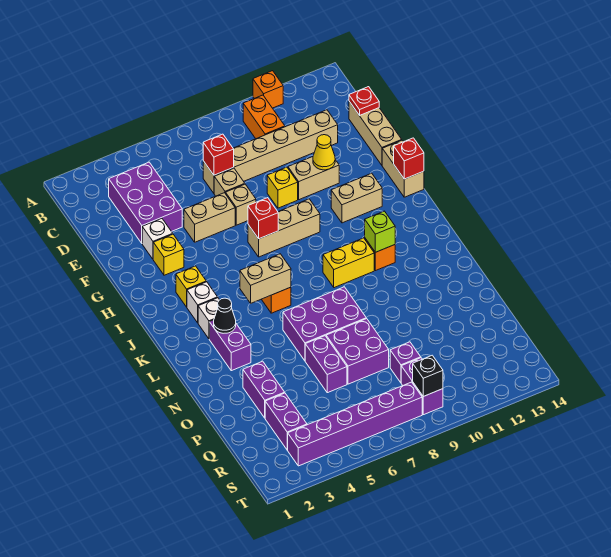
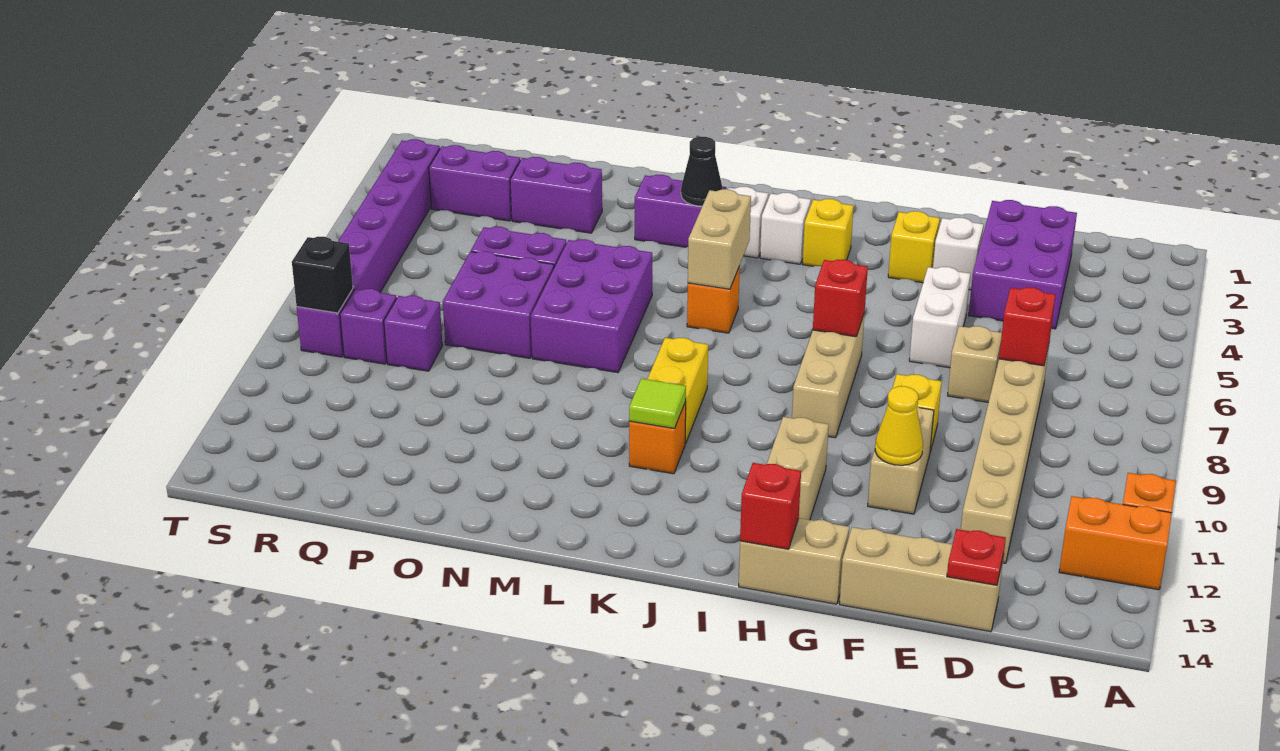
orange brick B10:C10 level 1 -> orange brick A12:B12 level 1
purple brick C3:E4 level 1 -> purple brick D2:E4 level 1
tan brick F5:F6 level 1 -> white brick F5:F6 level 1
tan brick F7 level 1 -> none
lime brick K11 level 2 -> lime tile K11 level 2

